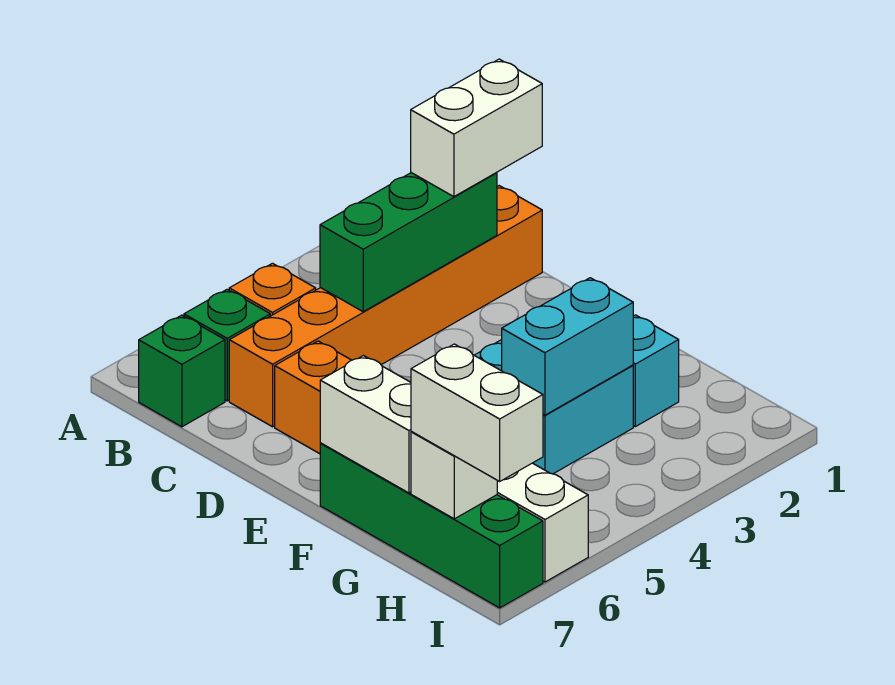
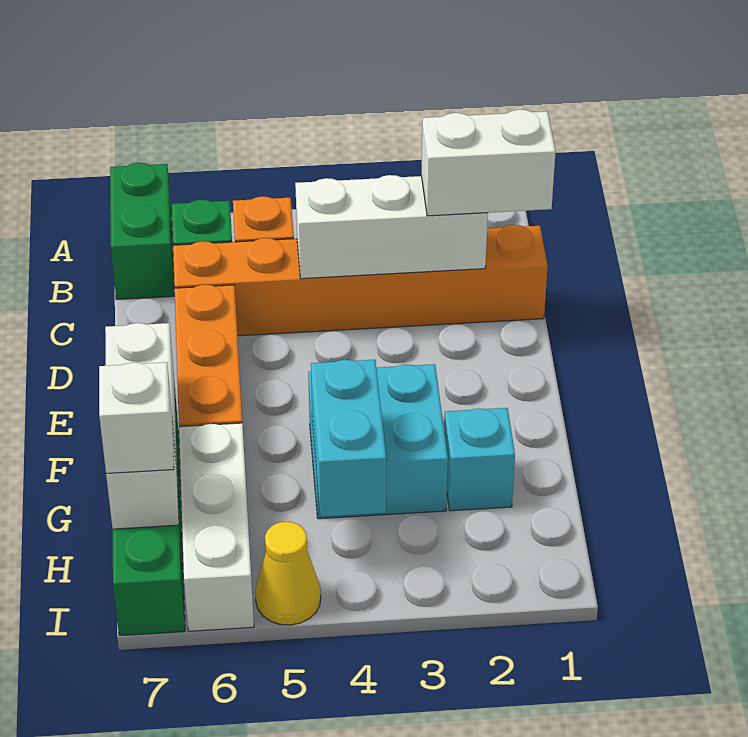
green brick B7 level 1 -> green brick A7:B7 level 1
green brick C2:C4 level 2 -> white brick C2:C4 level 2
cyan brick G3:G4 level 2 -> cyan brick G4:H4 level 2
white brick H7:I7 level 3 -> white brick H7 level 3
none -> yellow cone I5 level 1

